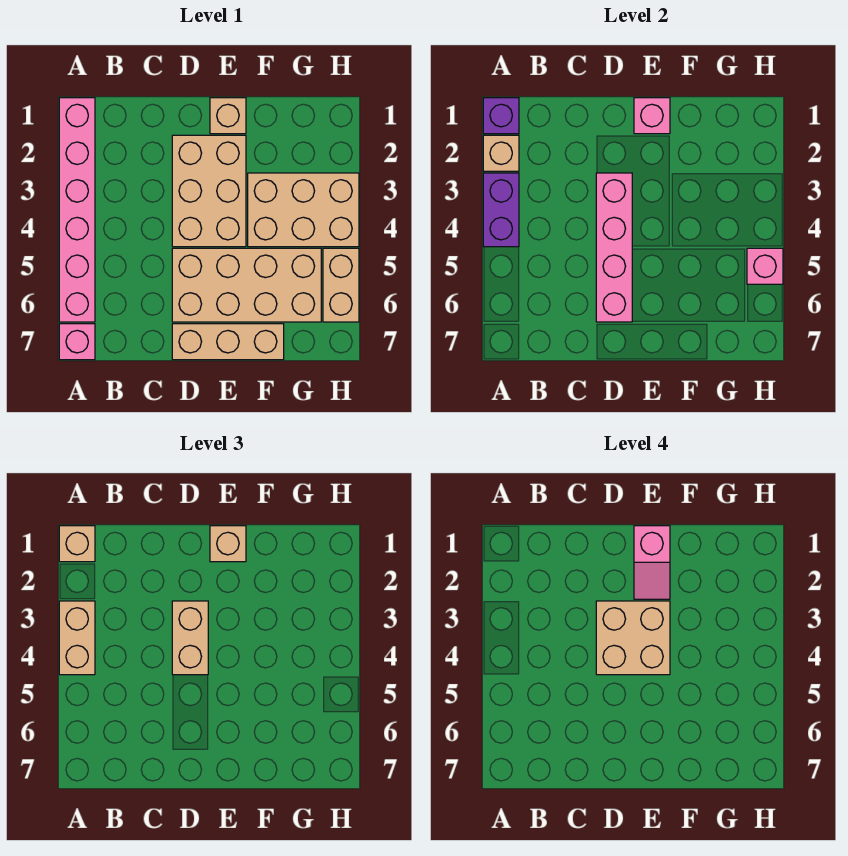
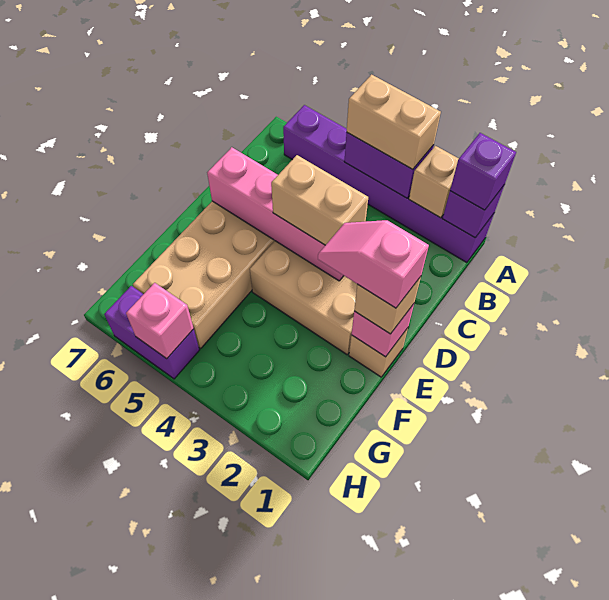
pink brick A1:A6 level 1 -> purple brick A1:A6 level 1
tan brick A1 level 3 -> purple brick A1 level 3
pink brick A7 level 1 -> none
tan brick D3:E4 level 4 -> none
tan brick D7:F7 level 1 -> none
tan brick F3:H4 level 1 -> none
tan brick H5:H6 level 1 -> purple brick H5:H6 level 1

